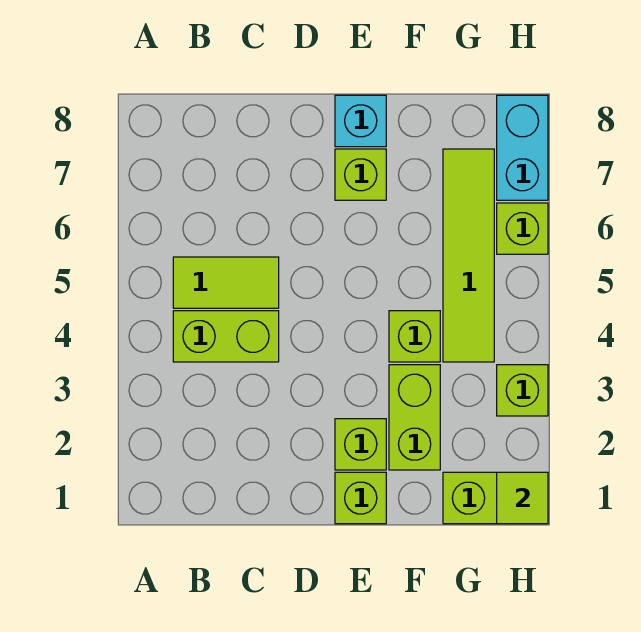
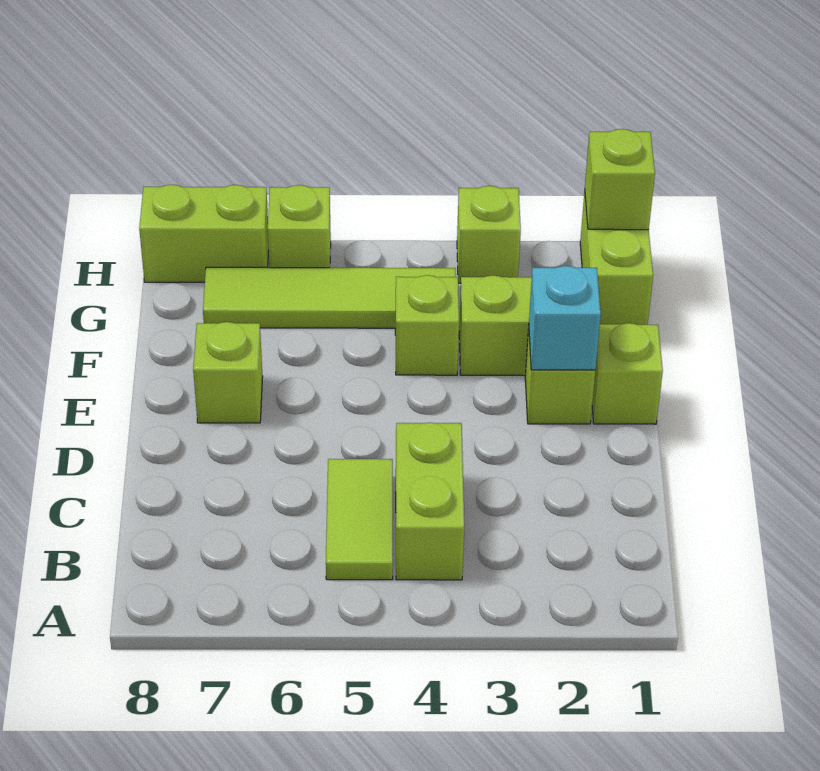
cyan brick E8 level 1 -> cyan brick E2 level 2
lime tile H1 level 2 -> lime brick H1 level 2
cyan brick H7:H8 level 1 -> lime brick H7:H8 level 1

